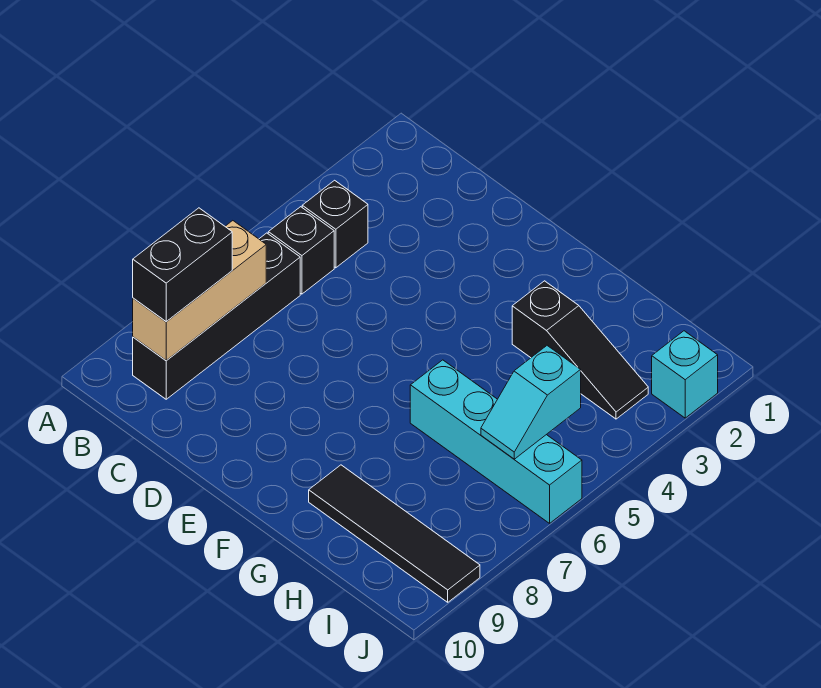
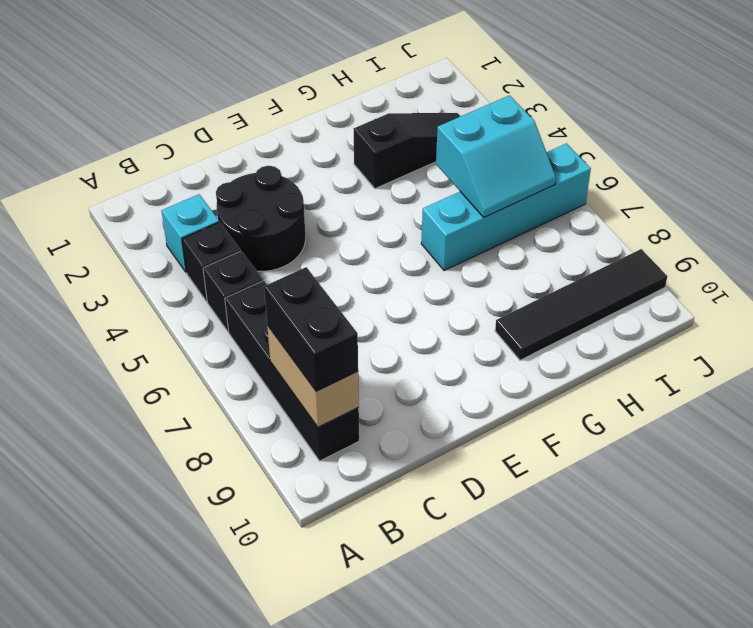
tan brick B7:B9 level 2 -> tan brick B8:B9 level 2
none -> black round brick C3:D4 level 1
cyan slope I5:I6 level 2 top 5 -> cyan slope H5:I6 level 2 top 5
cyan brick J2 level 1 -> cyan brick B3 level 1

